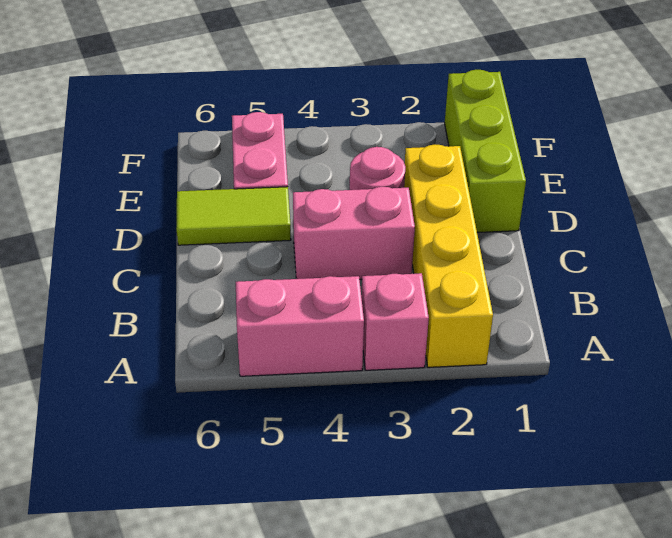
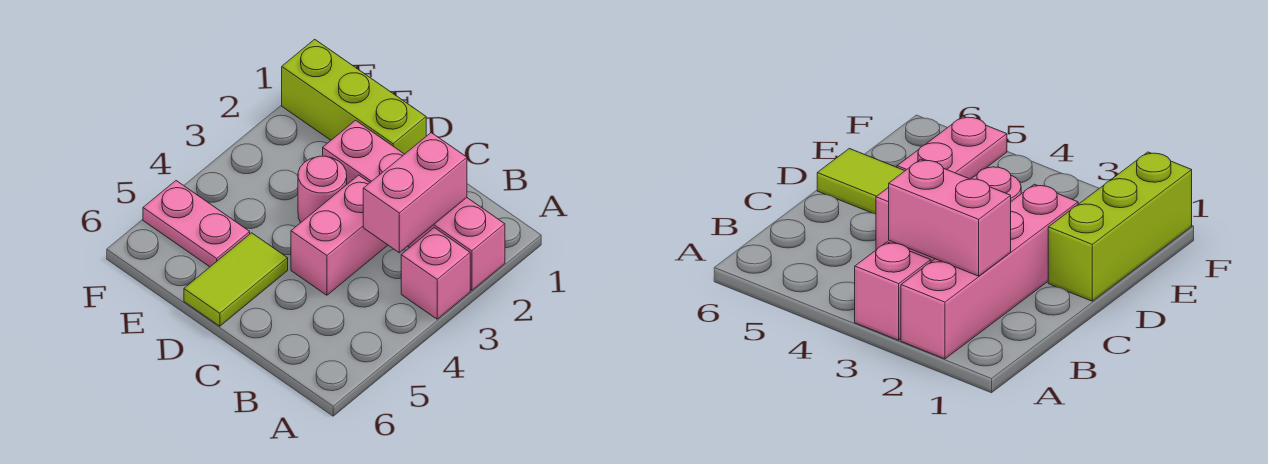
yellow brick A2:D2 level 1 -> pink brick A2:D2 level 1
pink brick A4:A5 level 1 -> pink brick B2:B3 level 2

